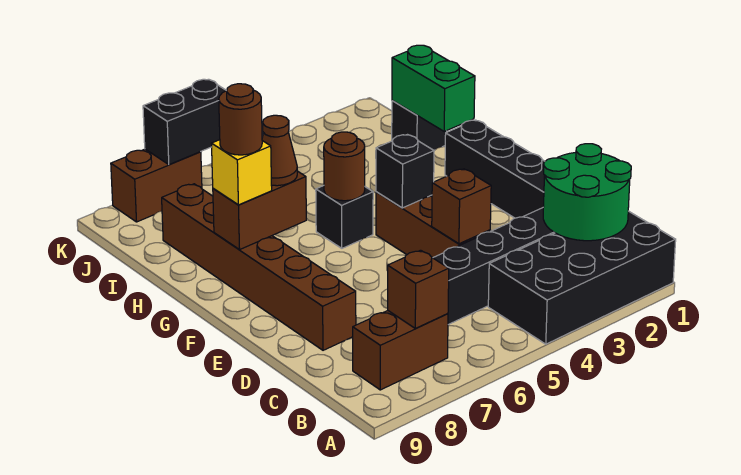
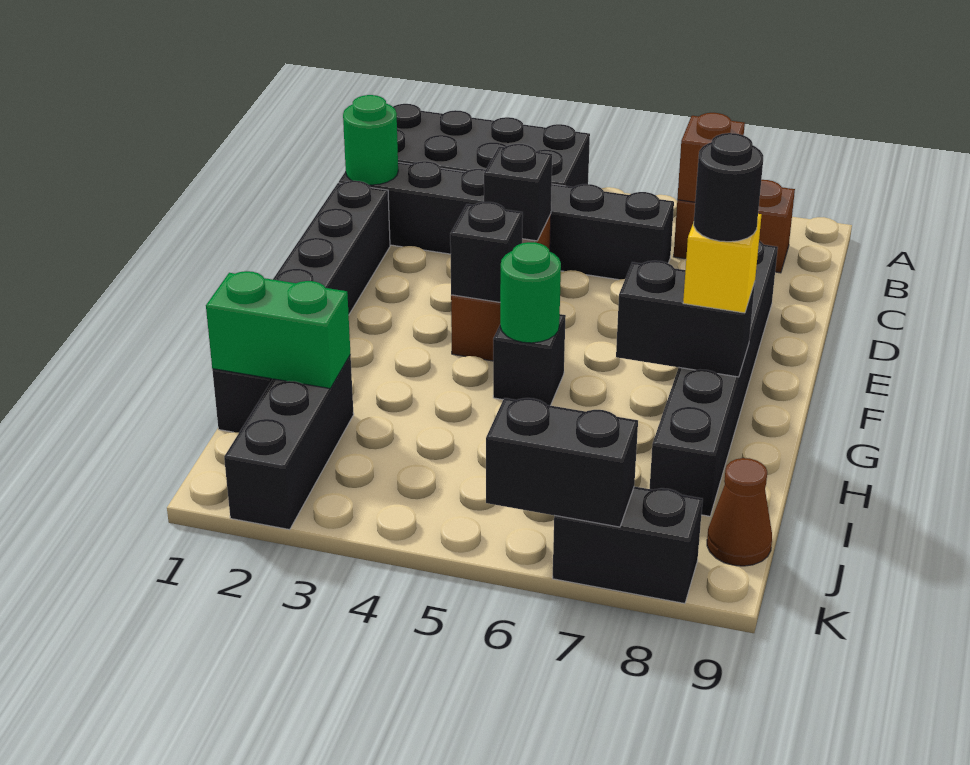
green round brick B1:C2 level 2 -> green round brick C1 level 2
brown brick D4 level 2 -> black brick D4 level 2
brown brick D8:I8 level 1 -> black brick D8:I8 level 1
brown round brick G5 level 2 -> green round brick G5 level 2
brown brick G7:G8 level 2 -> black brick G7:G8 level 2
brown cone G7 level 3 -> brown cone J9 level 1
brown round brick G8 level 4 -> black round brick G8 level 4
green brick H1:I1 level 2 -> green brick I1:I2 level 2
none -> black brick I2:K2 level 1
brown brick K7:K8 level 1 -> black brick K7:K8 level 1

